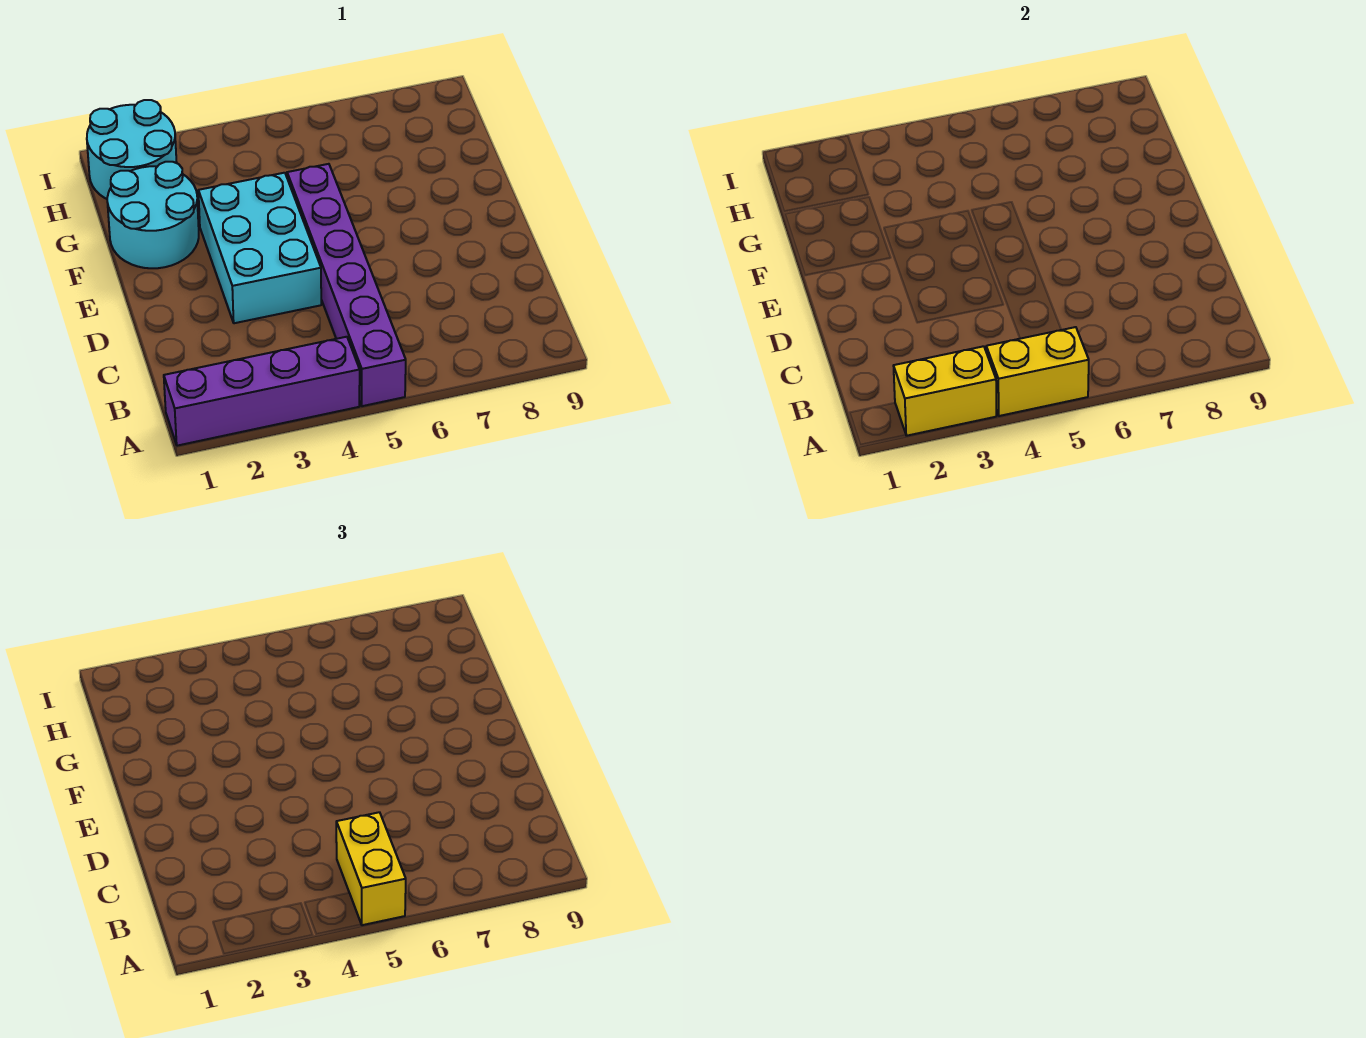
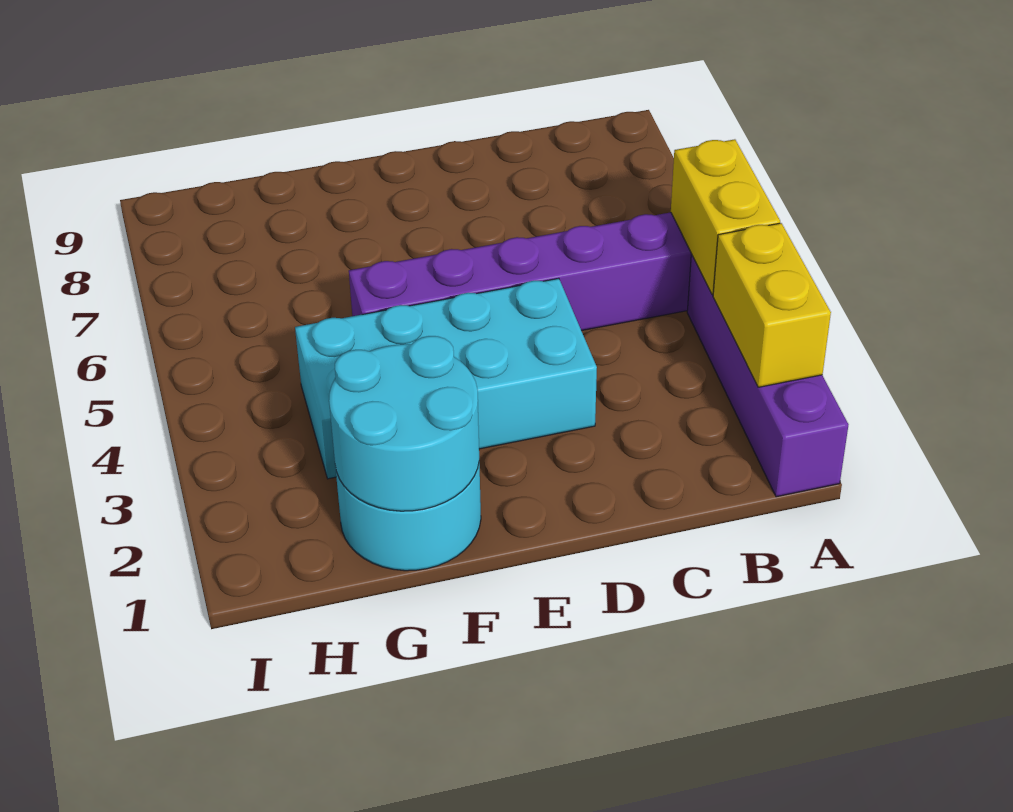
yellow brick A5:B5 level 3 -> none
cyan brick D3:F4 level 1 -> cyan brick D3:G4 level 1
cyan round brick H1:I2 level 1 -> cyan round brick F1:G2 level 2

